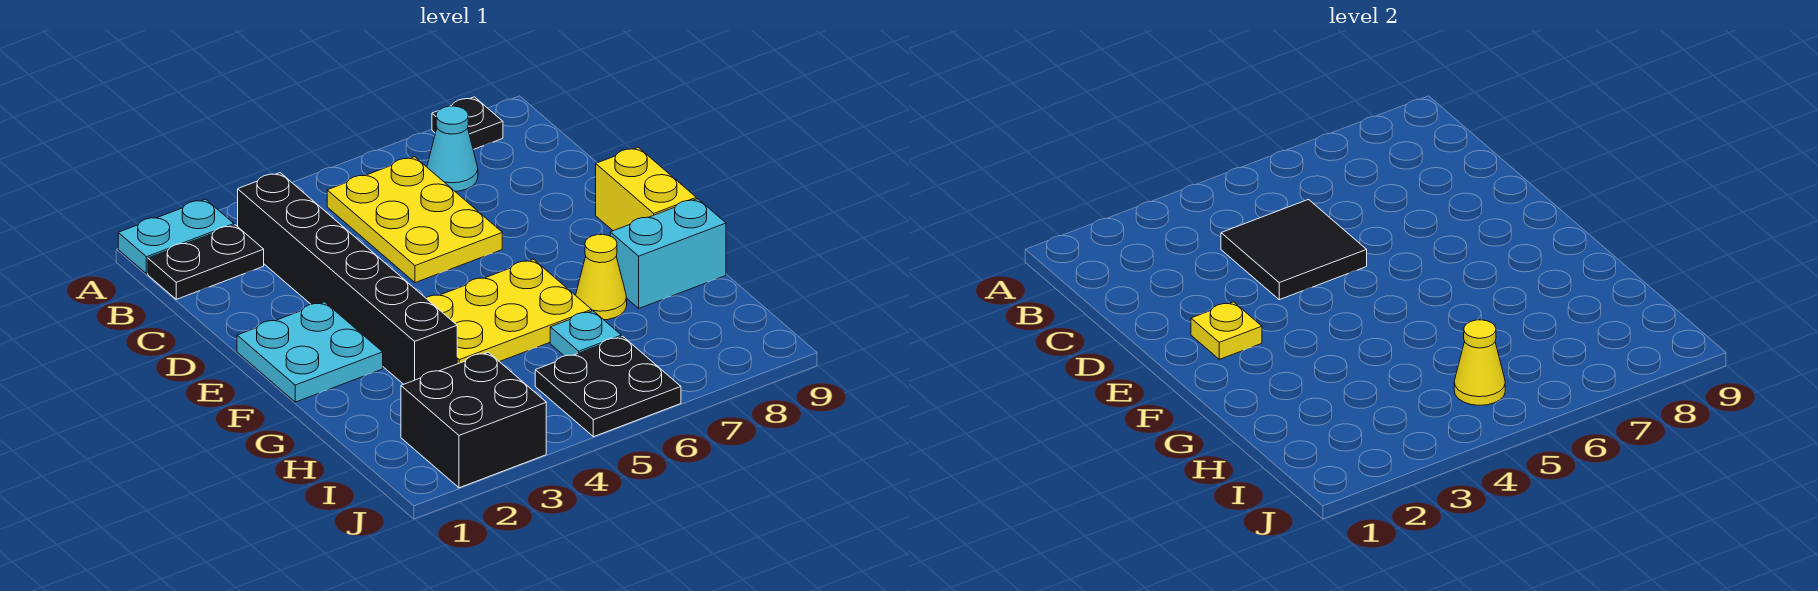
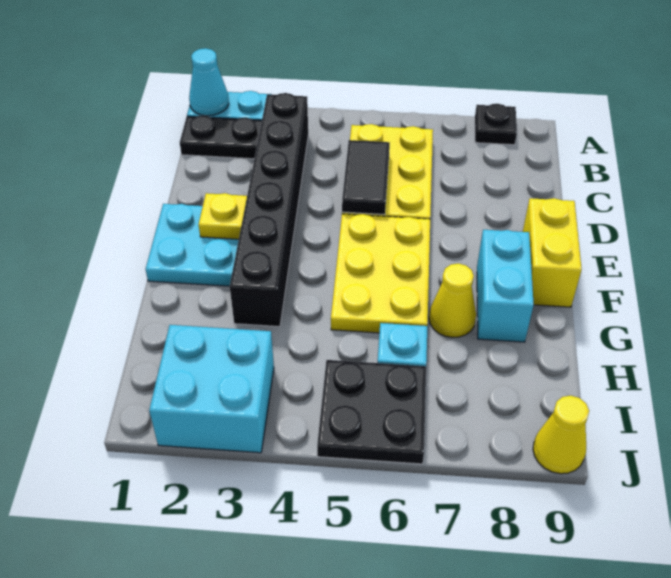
cyan cone B7 level 1 -> cyan cone A1 level 2
black tile C4:D5 level 2 -> black tile C5:D5 level 2
yellow plate F4:G6 level 1 -> yellow plate E5:G6 level 1
cyan brick G8:G9 level 1 -> cyan brick F8:G8 level 1
black brick I2:J3 level 1 -> cyan brick I2:J3 level 1
yellow cone I5 level 2 -> yellow cone J9 level 1

